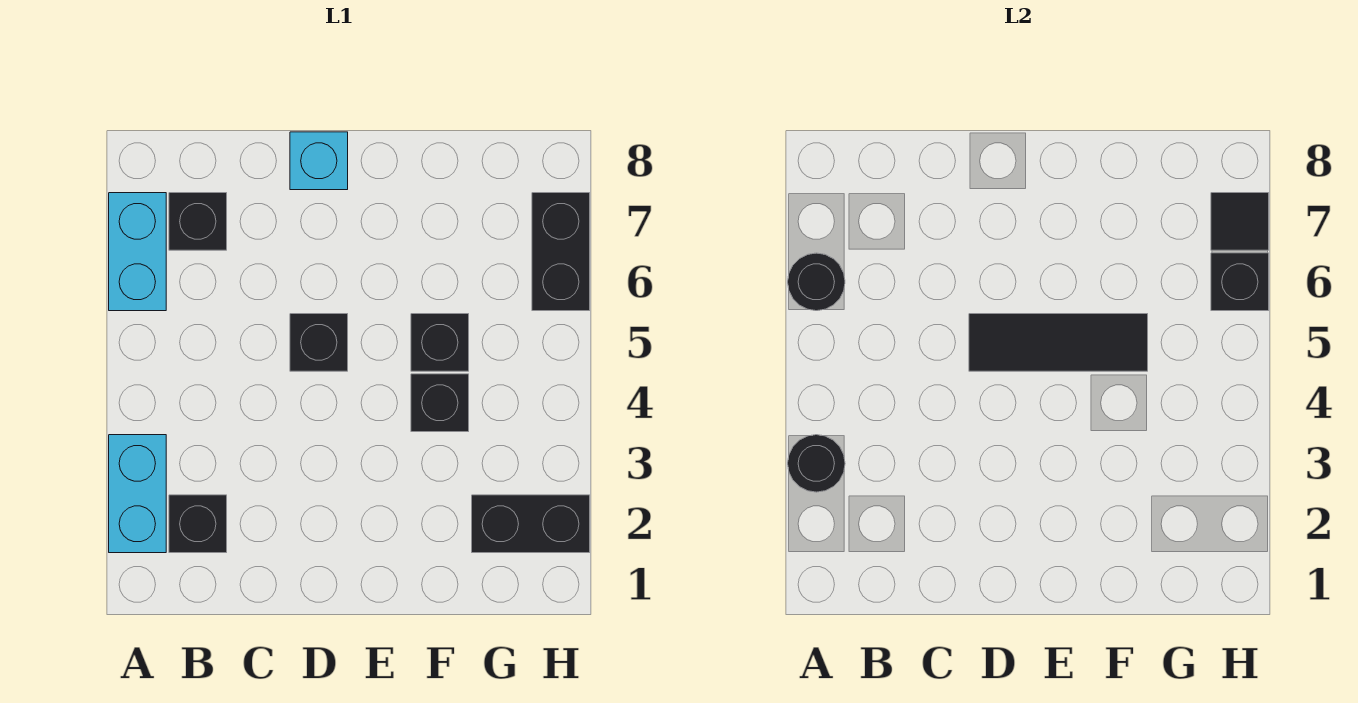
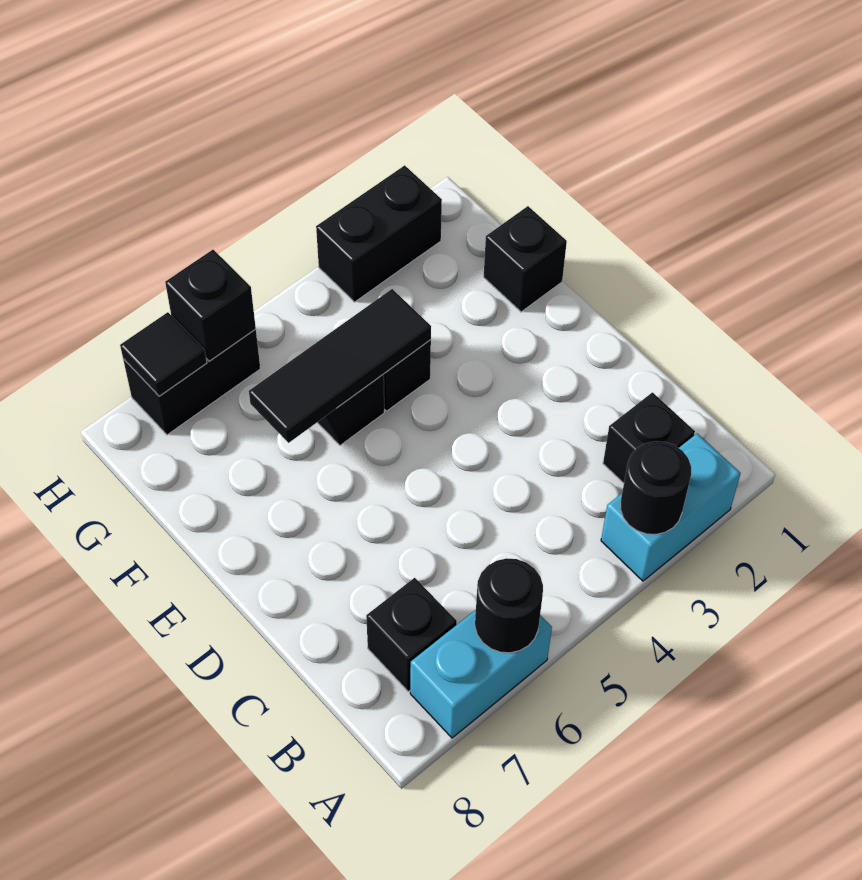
black brick D5 level 1 -> black brick F1 level 1
black tile D5:F5 level 2 -> black tile F4:F6 level 2
cyan brick D8 level 1 -> none
black brick G2:H2 level 1 -> black brick H2:H3 level 1

